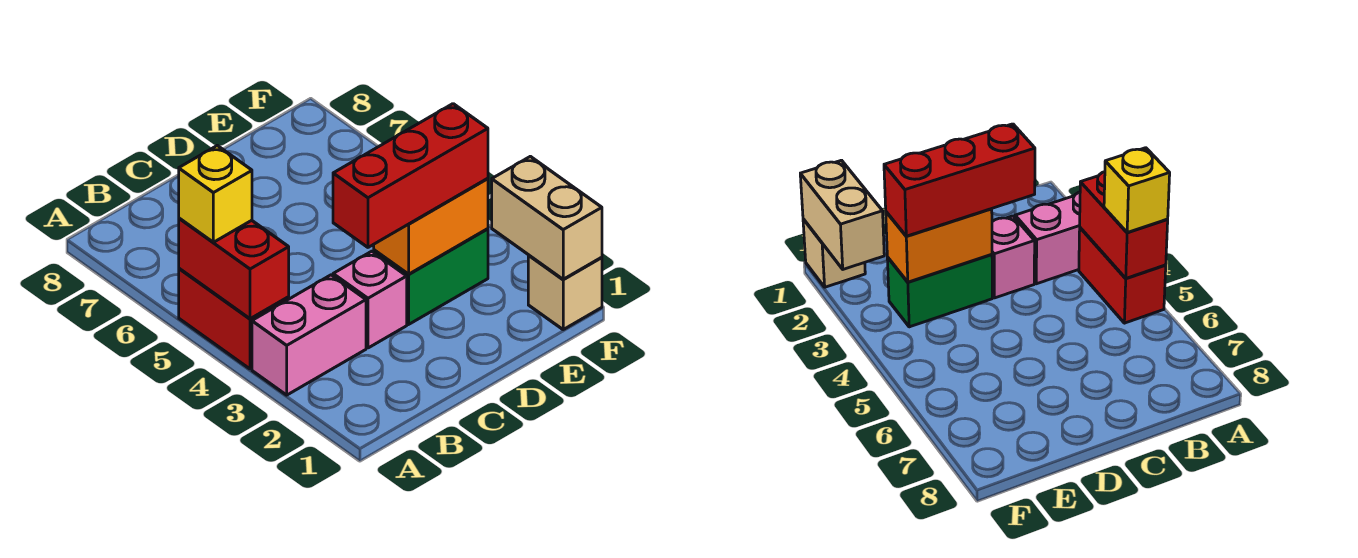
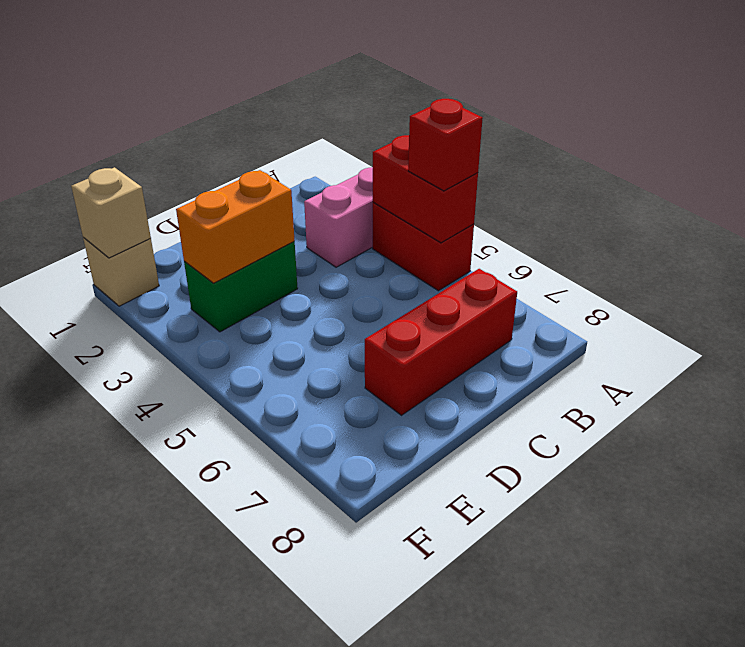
yellow brick A5 level 3 -> red brick A5 level 3
pink brick C3 level 1 -> none
red brick C3:E3 level 3 -> red brick B7:D7 level 1
tan brick F1:F2 level 2 -> tan brick F1 level 2

